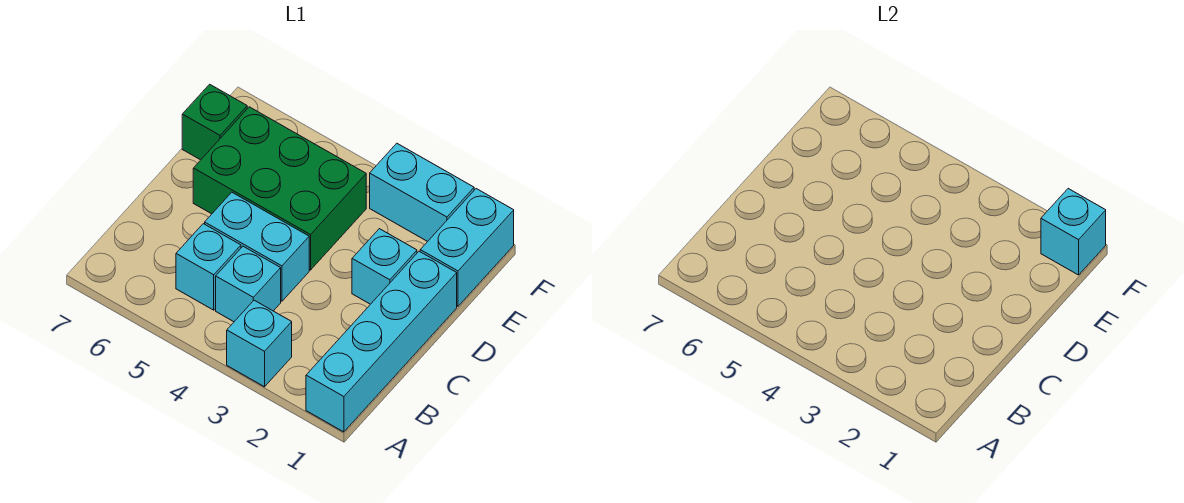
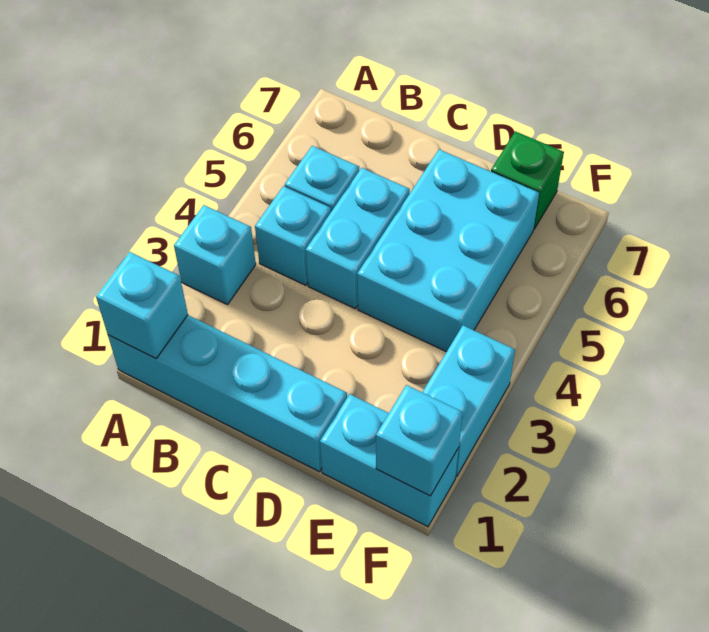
cyan brick D2 level 1 -> cyan brick A1 level 2
green brick D4:E6 level 1 -> cyan brick D4:E6 level 1

